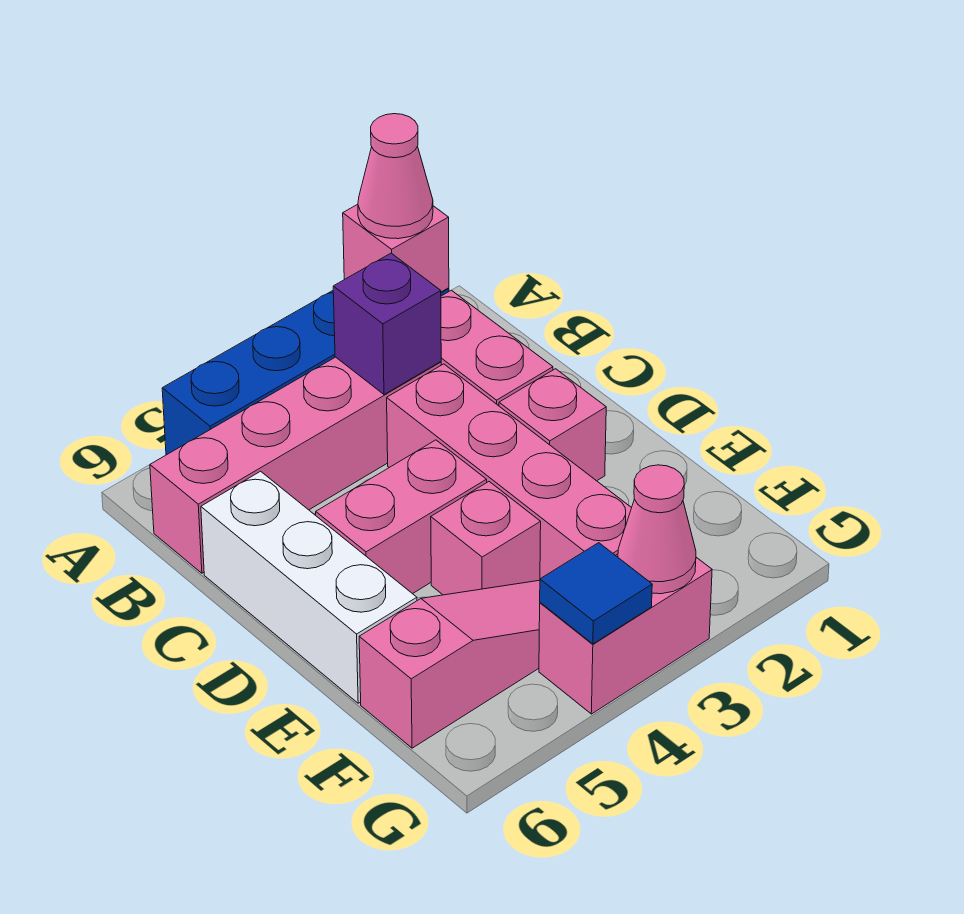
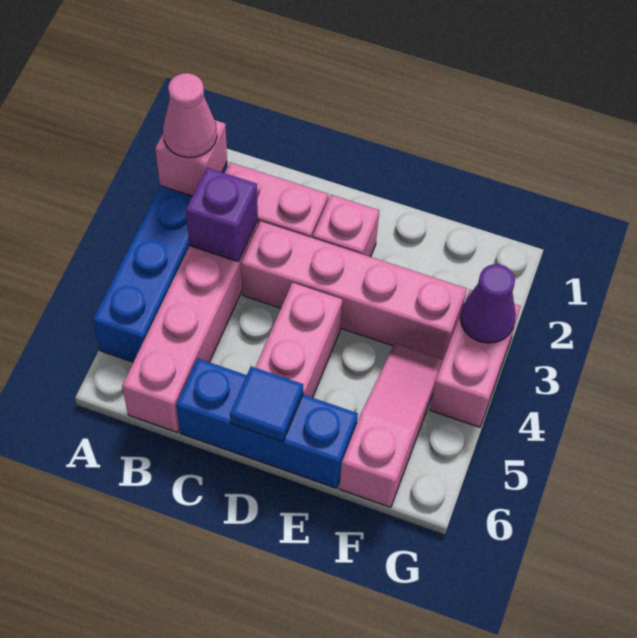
white brick C6:E6 level 1 -> blue brick C6:E6 level 1
pink brick E4 level 1 -> none
pink cone G3 level 2 -> purple cone G3 level 2
blue tile G4 level 2 -> blue tile D6 level 2

